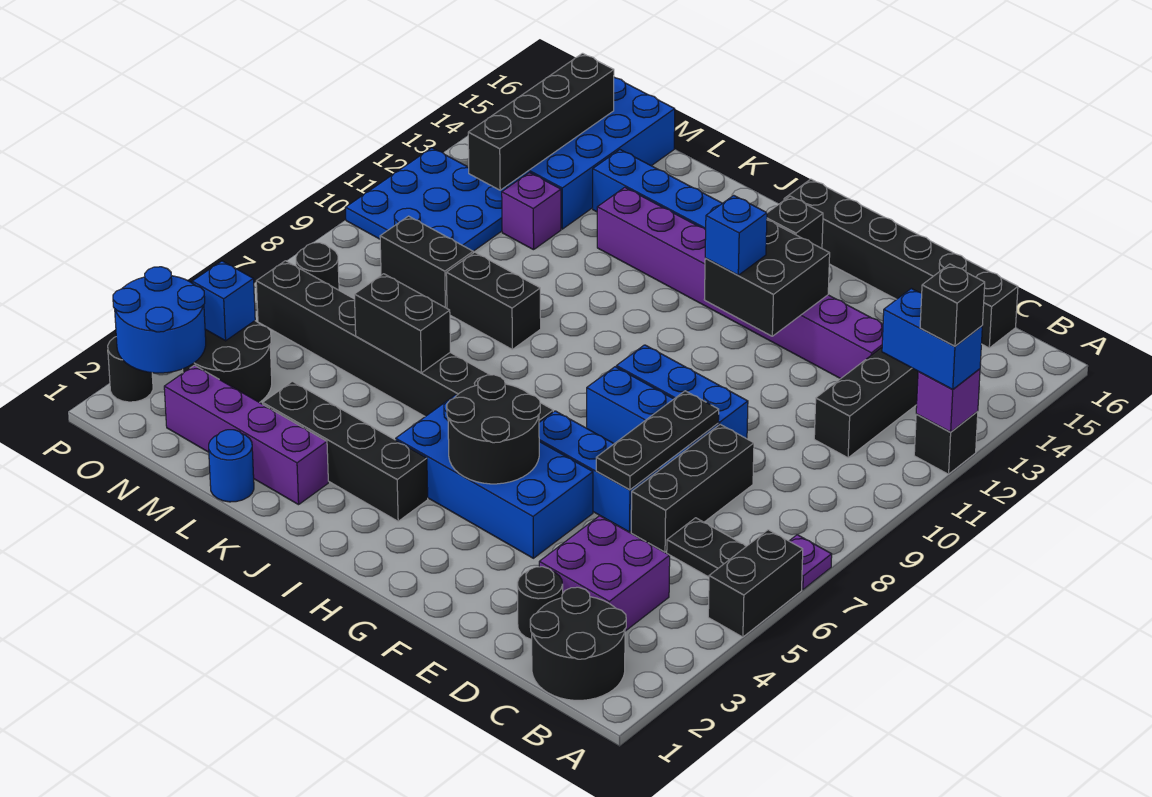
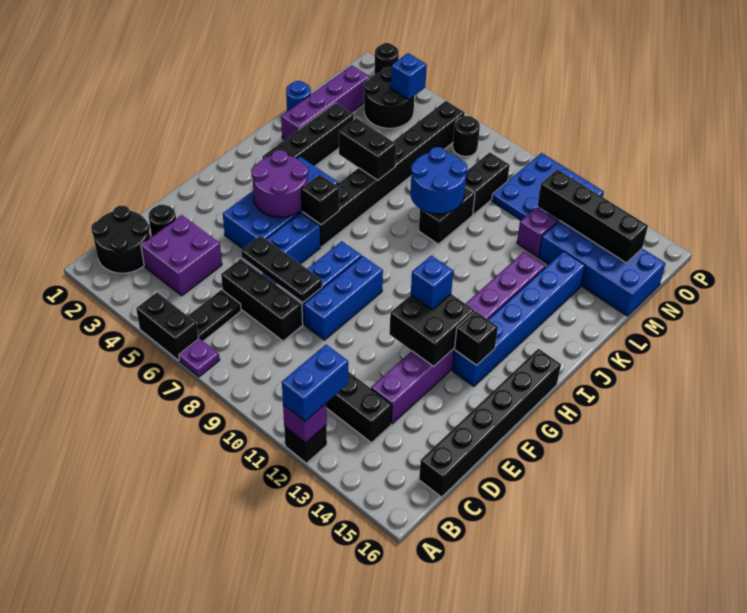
black brick A12 level 4 -> black brick H6 level 2
black round brick G4:H5 level 2 -> purple round brick G4:H5 level 2
black brick K6:L6 level 2 -> black brick K5:K6 level 2
blue round brick O2:P3 level 2 -> blue round brick K8:L9 level 2

